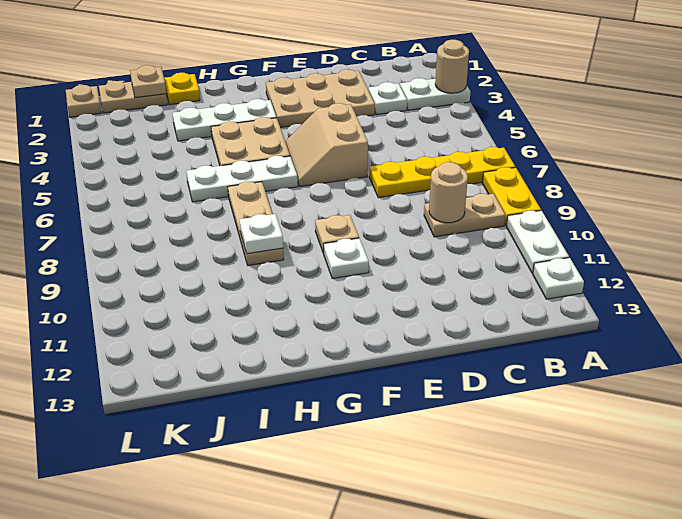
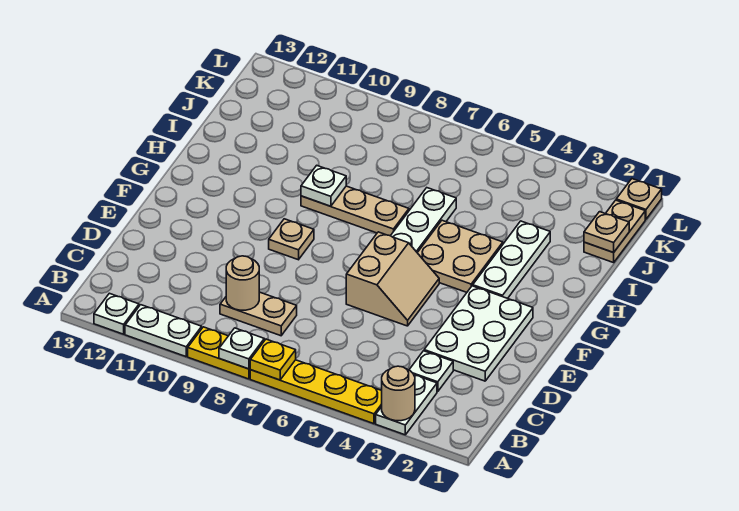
yellow plate A7:D7 level 1 -> yellow plate A4:A7 level 1
tan plate B9:C9 level 1 -> tan plate C8:C9 level 1
tan plate D2:F3 level 1 -> white plate D2:F3 level 1
tan slope E5:F6 level 1 top E -> tan slope E5:F6 level 1 top 6
white plate F10 level 1 -> white plate A8 level 2
yellow plate I1 level 1 -> yellow plate A7 level 2

